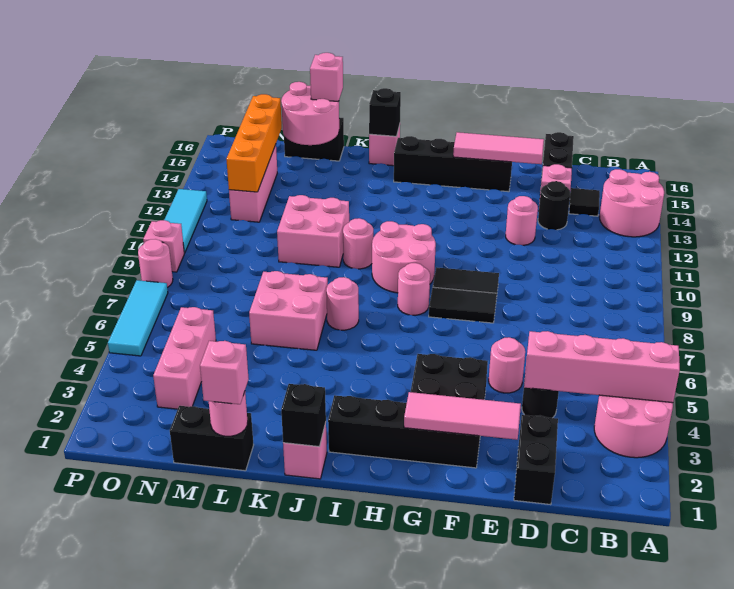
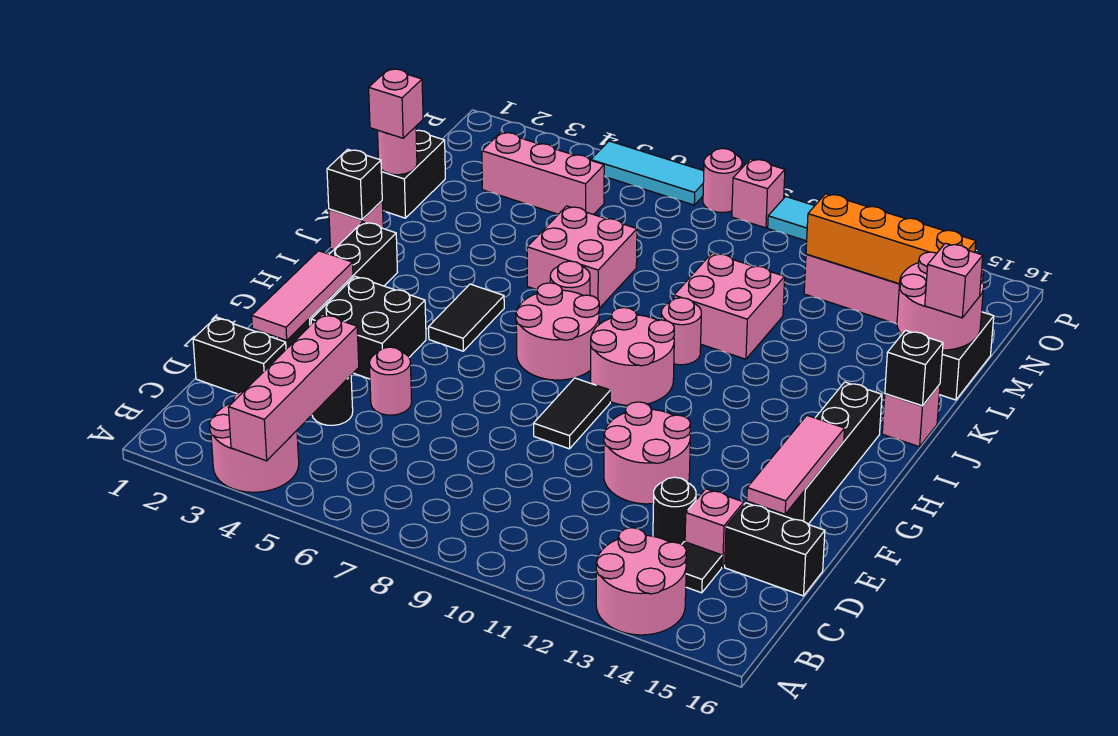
pink round brick E12 level 1 -> pink round brick E11:F12 level 1
black tile F8:G8 level 1 -> black tile H5:I5 level 1
pink round brick H8 level 1 -> pink round brick H7:I8 level 1

